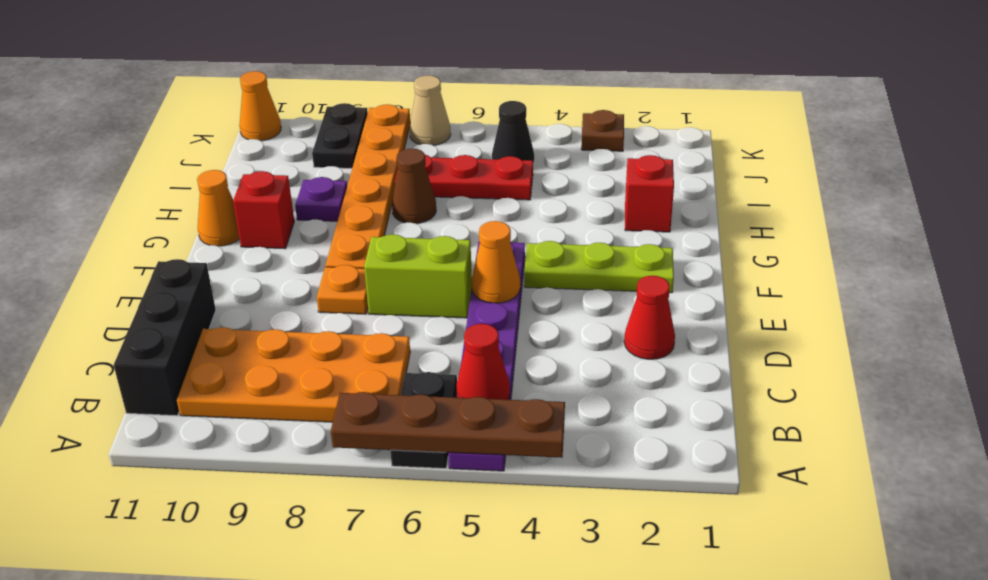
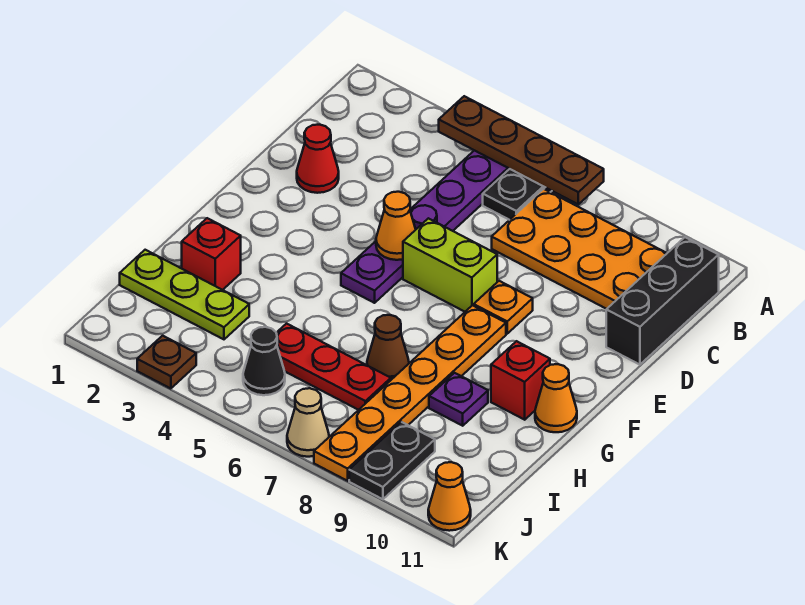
red cone B5 level 2 -> none
lime plate F2:F4 level 1 -> lime plate I1:I3 level 1

